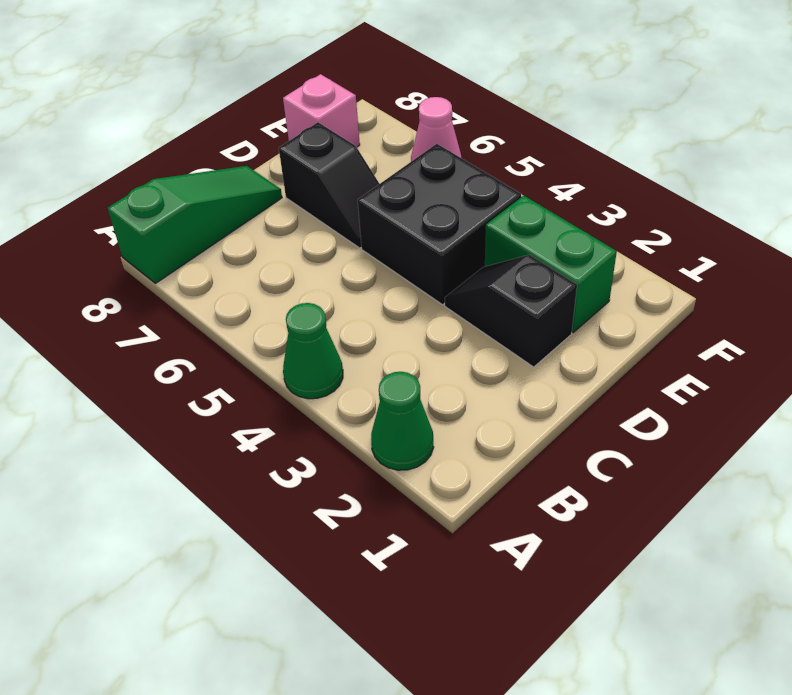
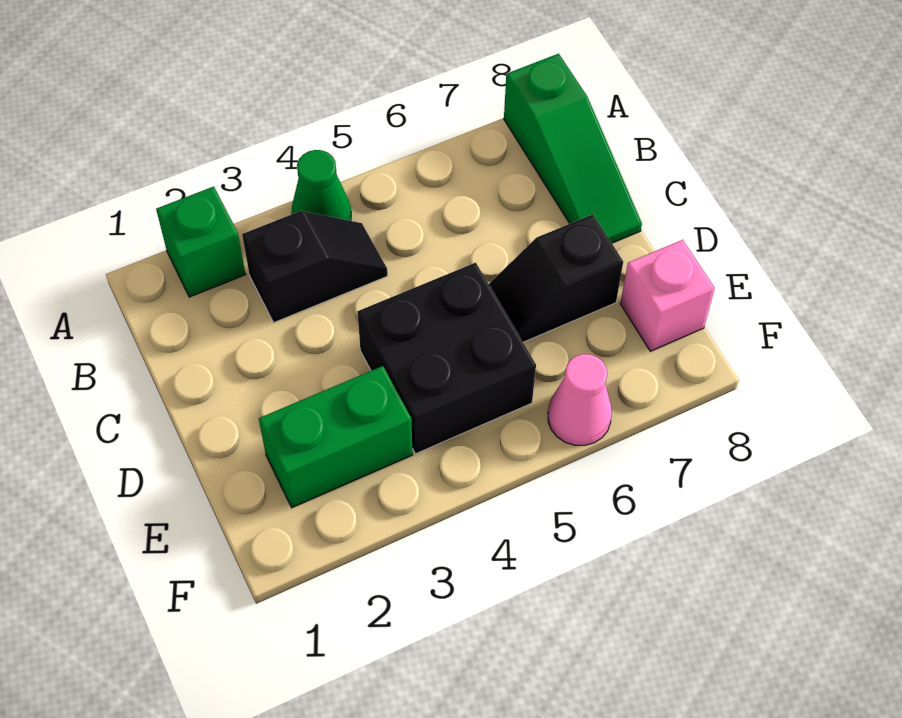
green cone A2 level 1 -> green brick A2 level 1
black slope D2:D3 level 1 top 2 -> black slope B3:B4 level 1 top 3

